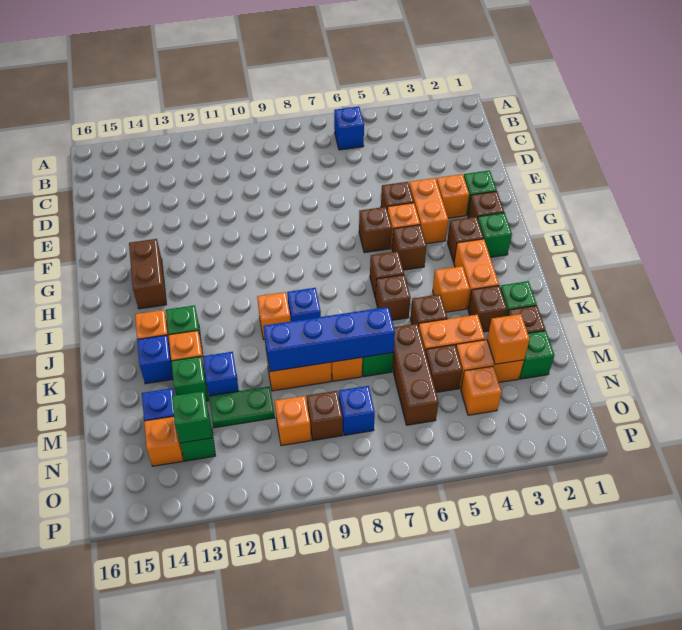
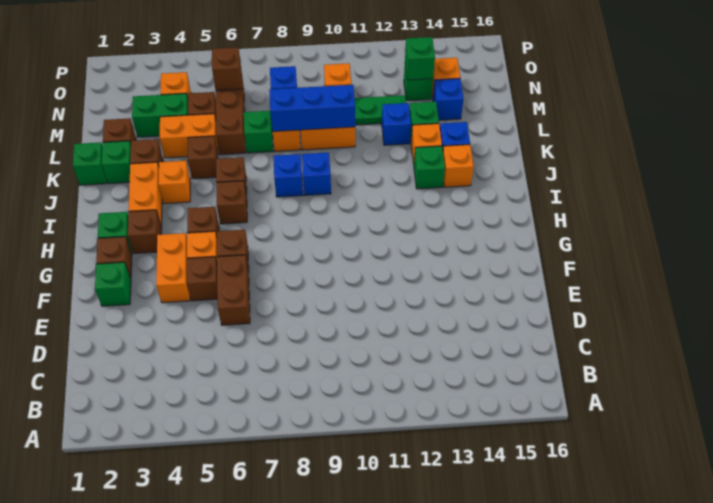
blue brick B6 level 1 -> blue brick J8 level 1
orange brick F3 level 1 -> none
brown brick G14:H14 level 1 -> brown brick E6:F6 level 1
orange brick J10 level 1 -> none
blue brick L7:L10 level 2 -> blue brick L8:L10 level 2
green brick M2 level 1 -> green brick K1 level 1
orange brick M3:M4 level 1 -> green brick M3:M4 level 1
orange brick M3 level 2 -> none
brown brick N9 level 1 -> brown brick N6 level 2

